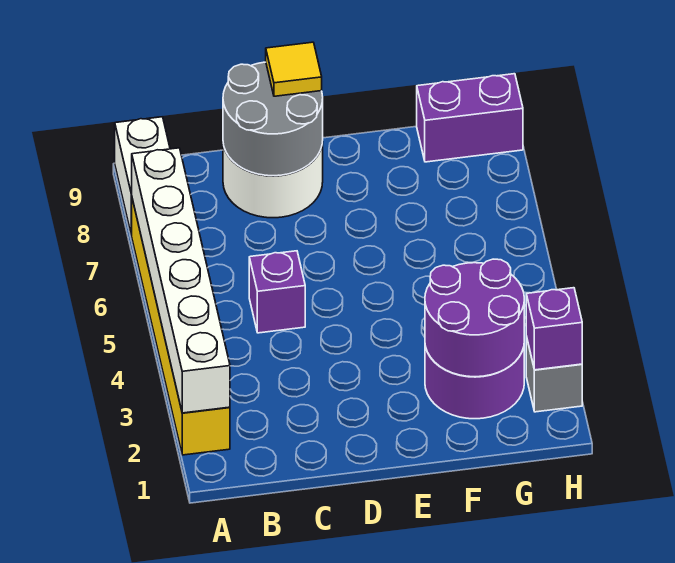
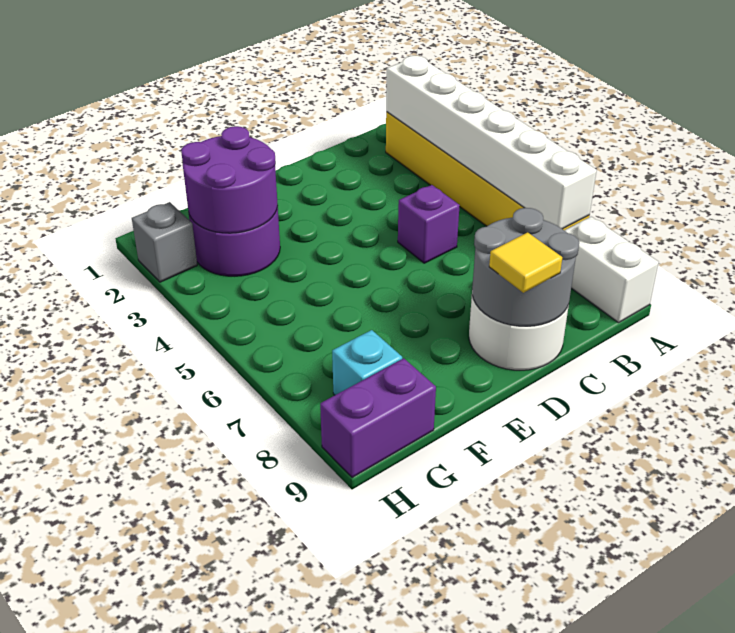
none -> cyan brick G8 level 1
purple brick H2 level 2 -> none

